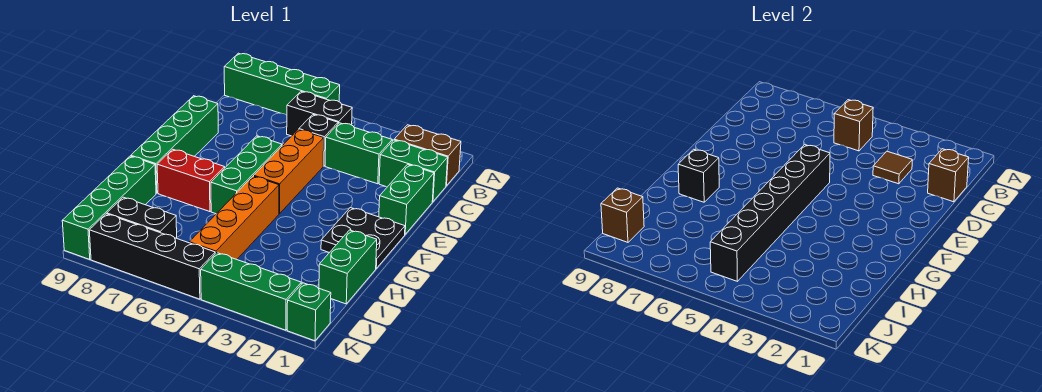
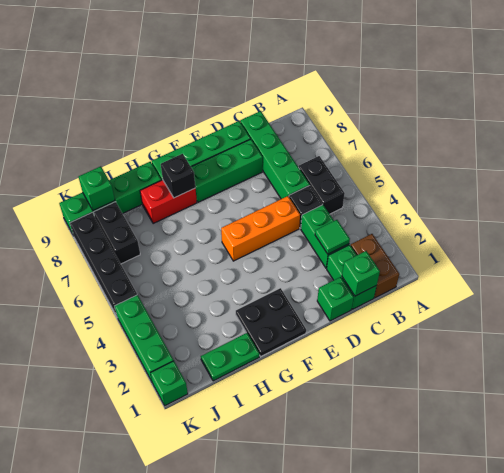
green brick A6:A9 level 1 -> green brick C6:C9 level 1
brown brick B5 level 2 -> none
brown brick C1 level 2 -> green brick C1 level 2
brown tile C3 level 2 -> green tile C3 level 2
green brick D1:E1 level 1 -> green brick D1 level 1
black brick E5:J5 level 2 -> none
green brick E6:G6 level 1 -> green brick D8:F8 level 1
orange brick G5:J5 level 1 -> none
red brick G7:G8 level 1 -> red brick G8:H8 level 1
green brick H1:I1 level 1 -> green plate H1:I1 level 1
brown brick J9 level 2 -> green brick J9 level 2

